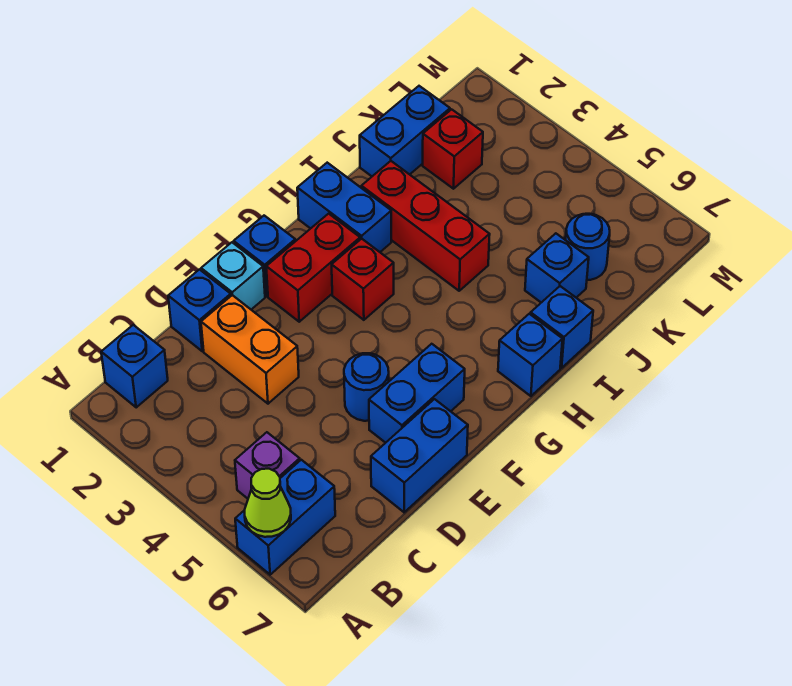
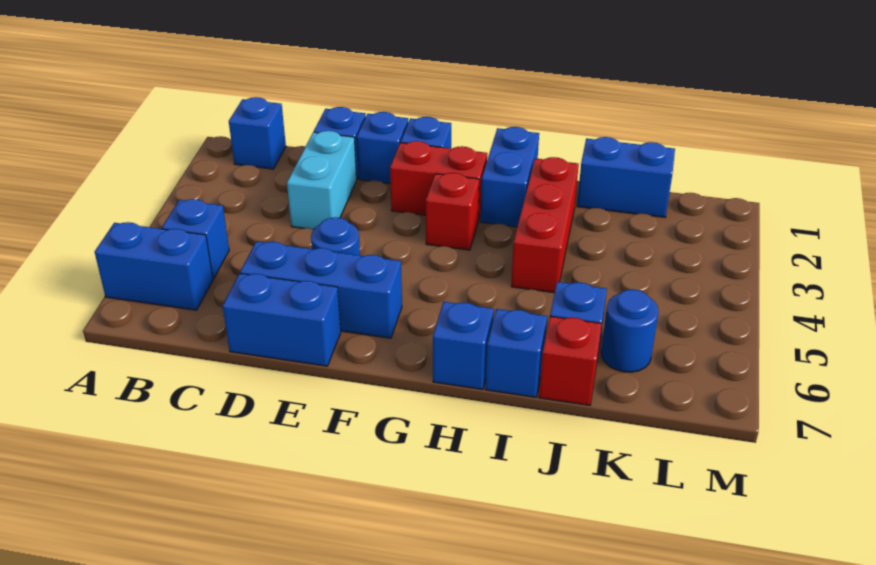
lime cone A6 level 2 -> none
purple brick B5 level 1 -> blue brick B5 level 1
orange brick D2:D3 level 1 -> cyan brick D2:D3 level 1
cyan brick E1 level 1 -> blue brick E1 level 1
blue brick E6:F6 level 1 -> blue brick D6:F6 level 1
red brick K2 level 1 -> red brick J7 level 1

